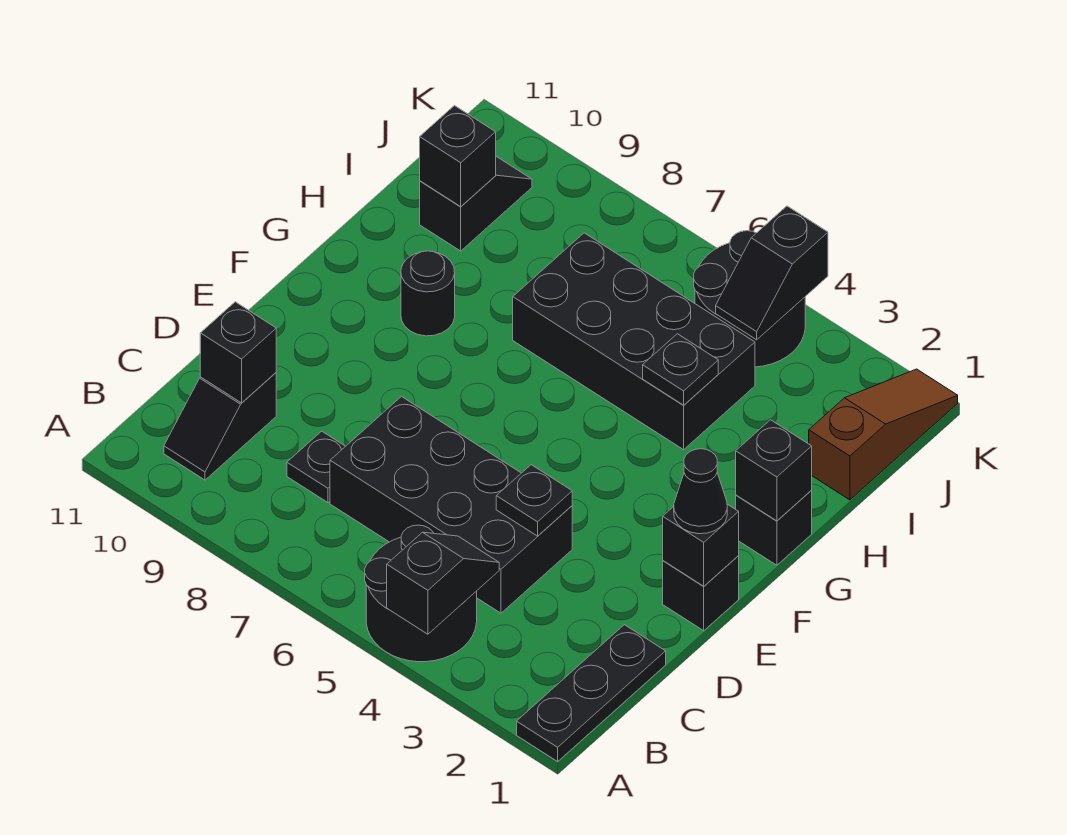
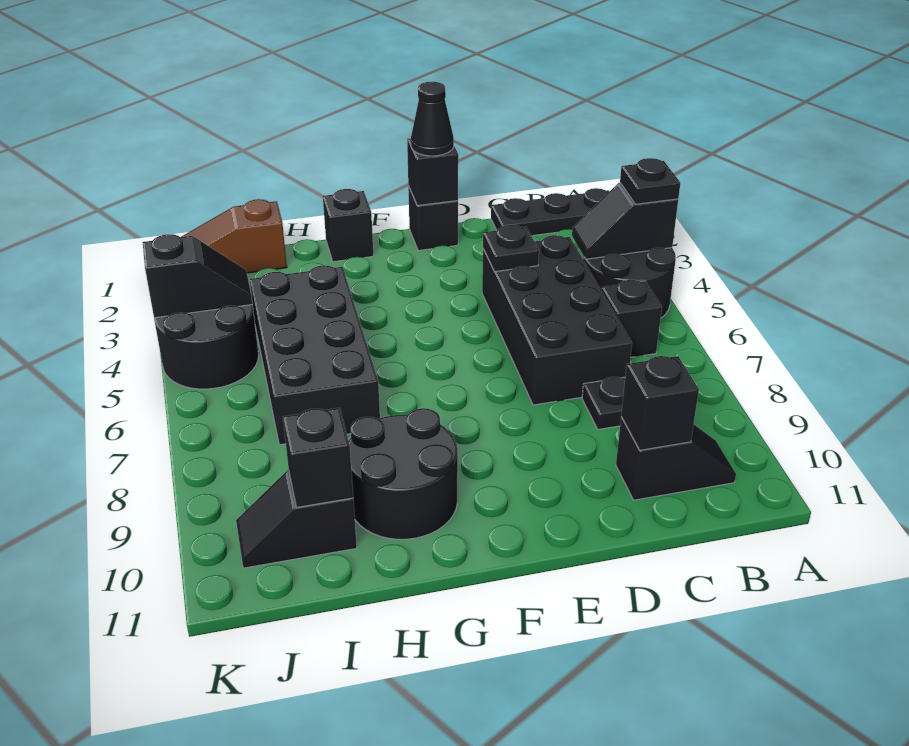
black brick G1 level 2 -> black brick B6 level 1
black round brick G9 level 1 -> black round brick G9:H10 level 1
black plate H4 level 2 -> black plate A4 level 3

